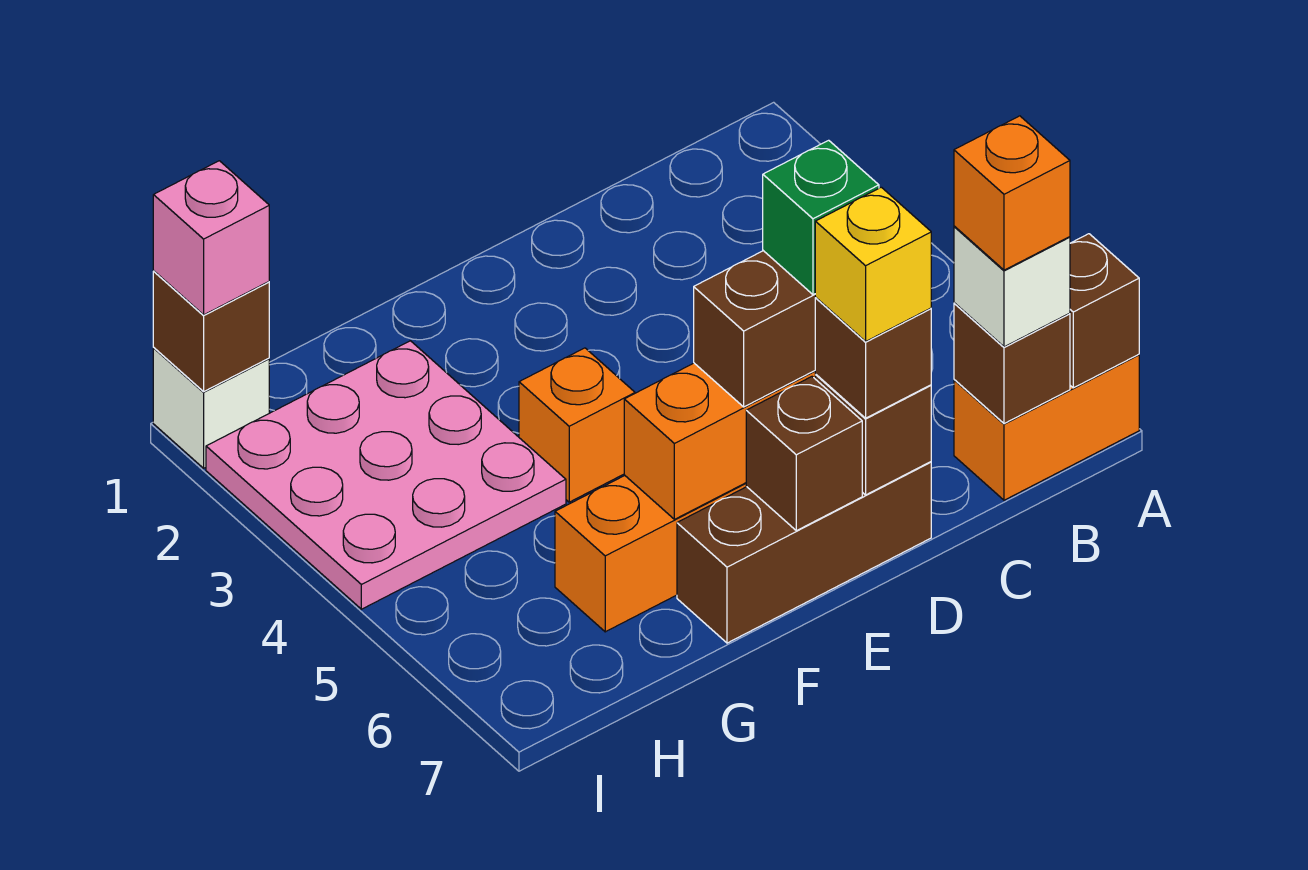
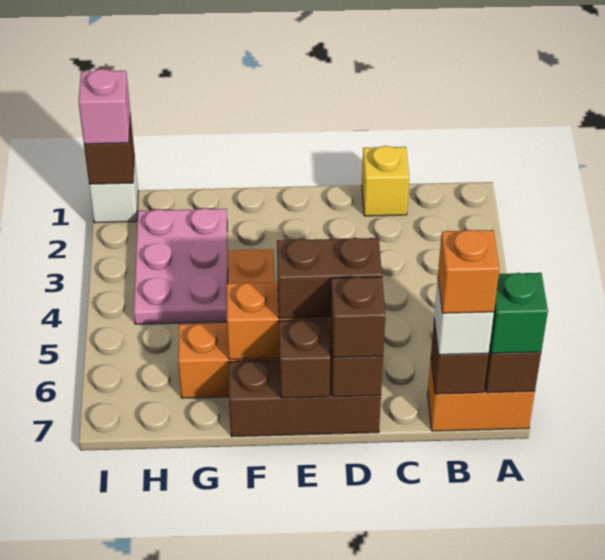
green brick D6 level 4 -> green brick A7 level 3
yellow brick D7 level 4 -> yellow brick C1 level 1
pink plate G2:I4 level 1 -> pink plate G2:H4 level 1

